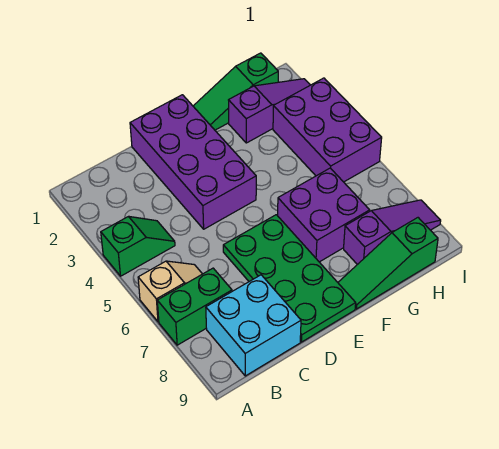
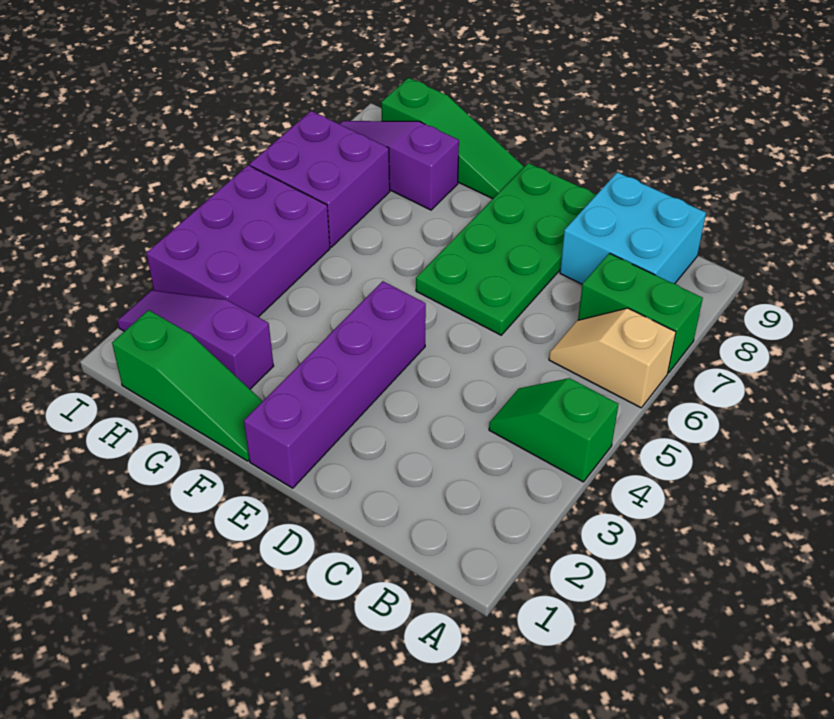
purple brick D1:E4 level 1 -> purple brick E1:E4 level 1
purple brick F6:G7 level 1 -> purple brick H6:I7 level 1

